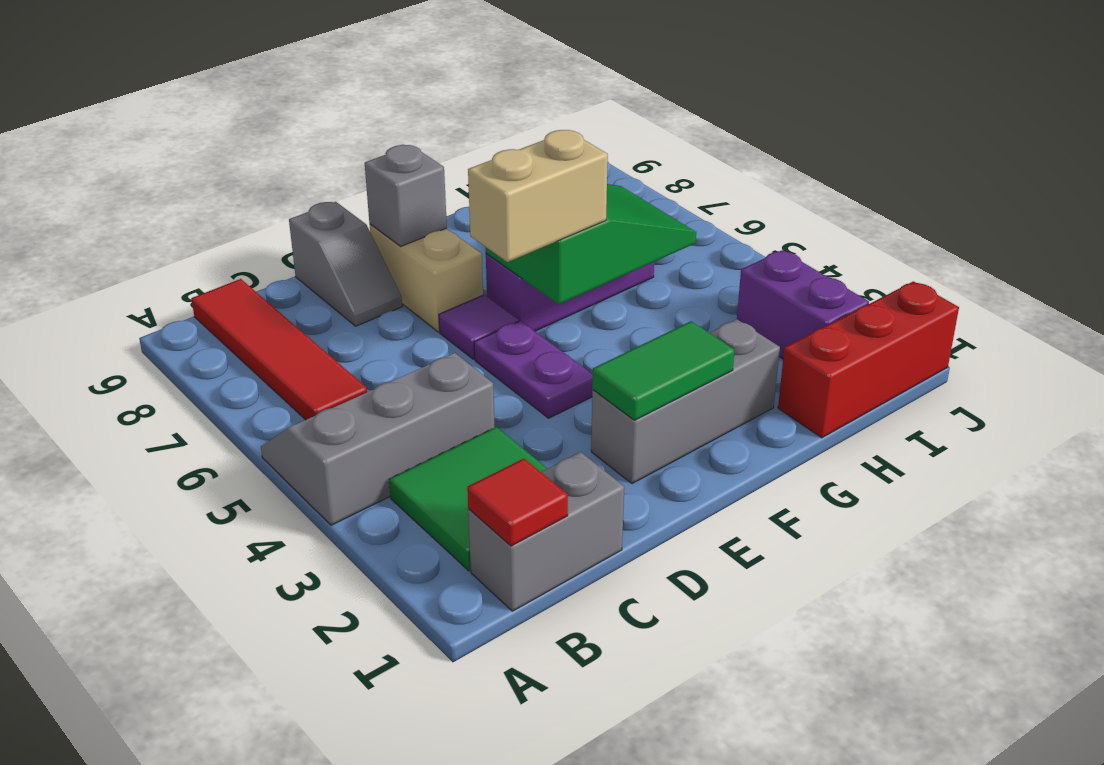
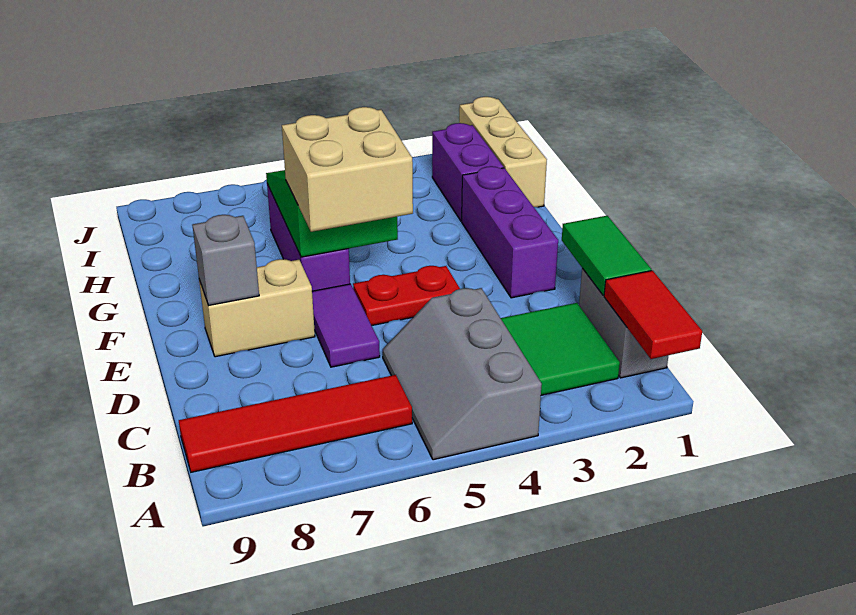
red tile B1 level 2 -> red tile A1:B1 level 2
grey slope D8:D9 level 1 top 9 -> none
grey brick E2:G2 level 1 -> purple brick E2:G2 level 1
green tile E2:F2 level 2 -> green tile C1:D1 level 2
purple plate E4:E5 level 1 -> red plate E4:E5 level 1
tan brick E5:F5 level 3 -> tan brick E5:F6 level 3
purple tile E6 level 1 -> purple tile D6:E6 level 1
red brick H1:J1 level 1 -> tan brick H1:J1 level 1
purple brick I2:I3 level 1 -> purple brick H2:I2 level 1

